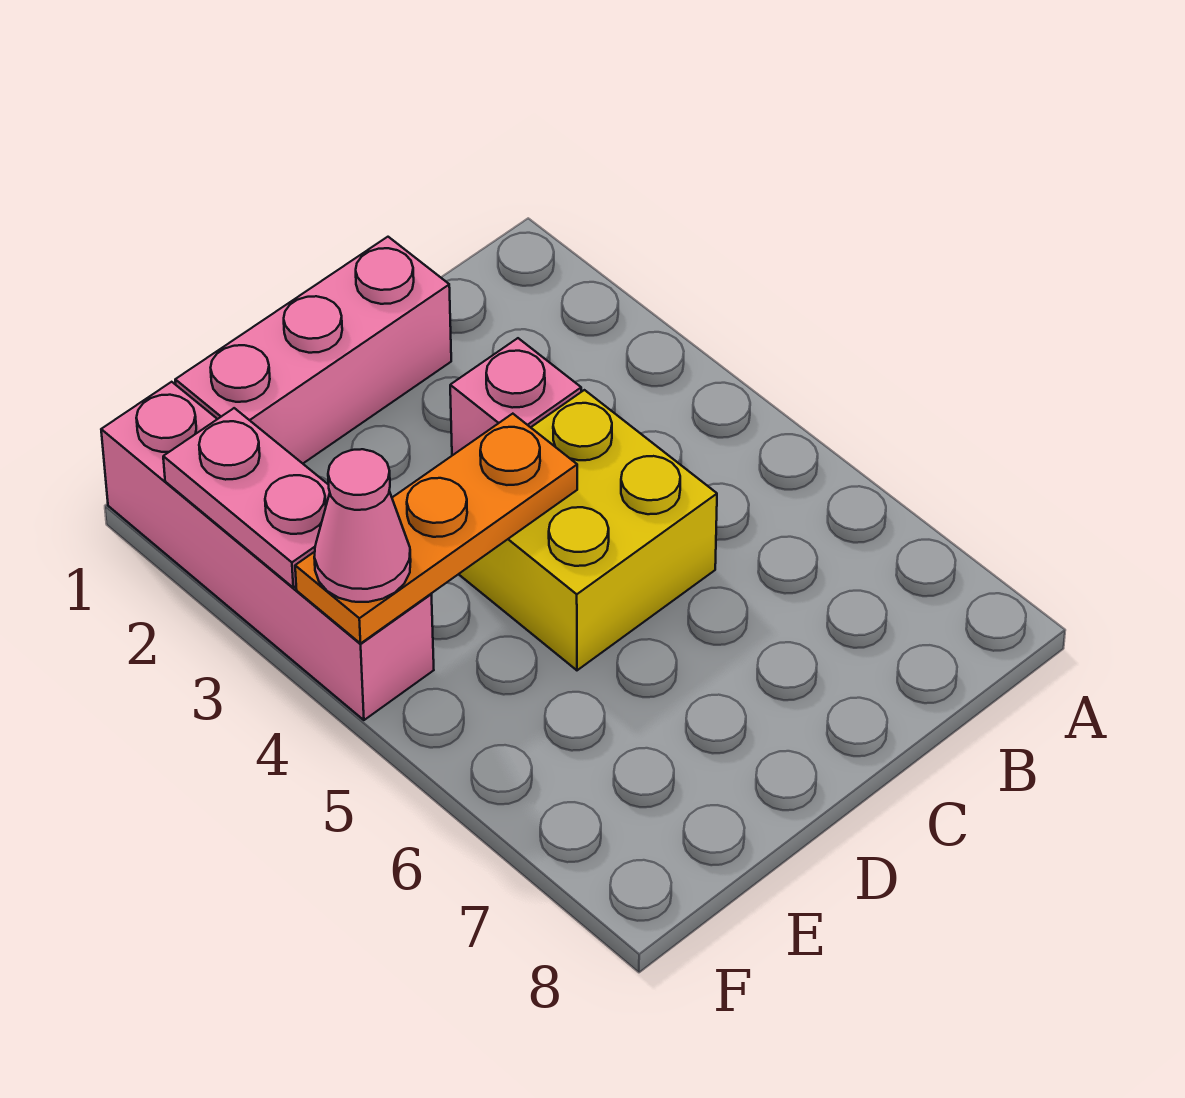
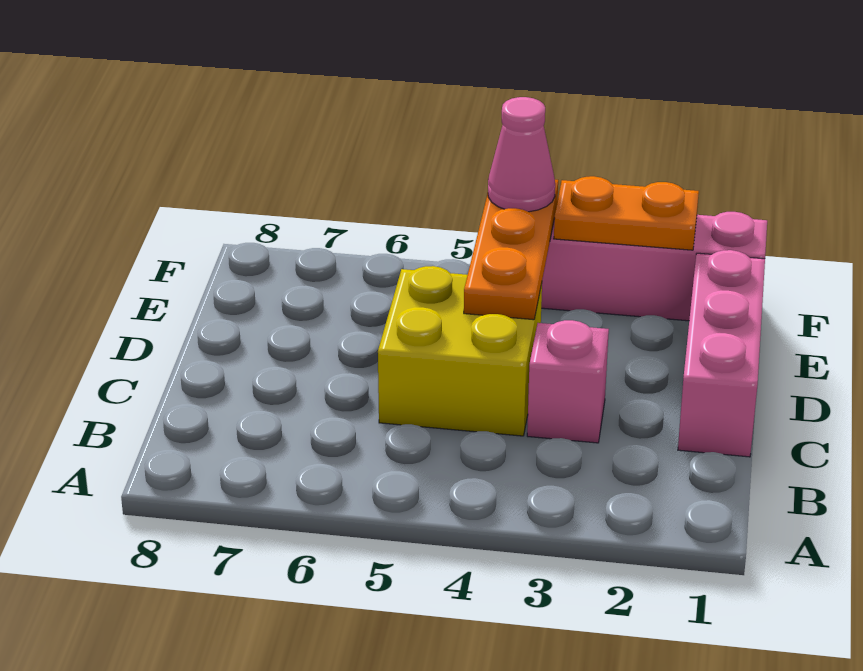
pink plate F2:F3 level 2 -> orange plate F2:F3 level 2

